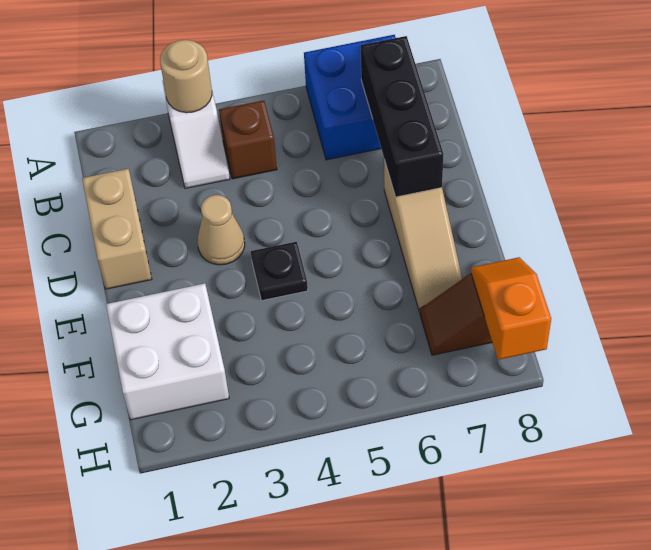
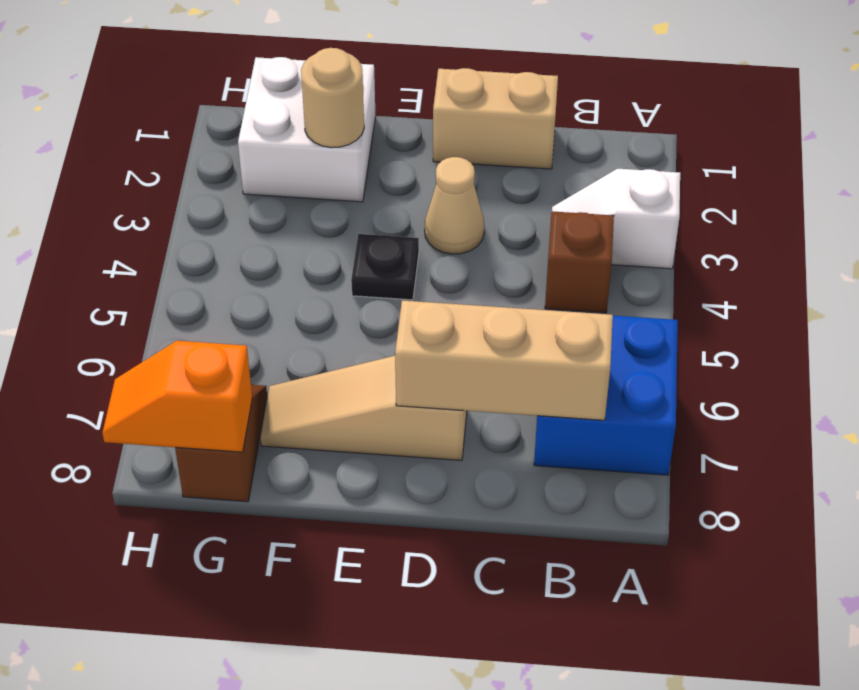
tan round brick A3 level 2 -> tan round brick F2 level 2
black brick B7:D7 level 2 -> tan brick B7:D7 level 2
orange slope G8:H8 level 2 top H -> orange slope G8:H8 level 2 top G

